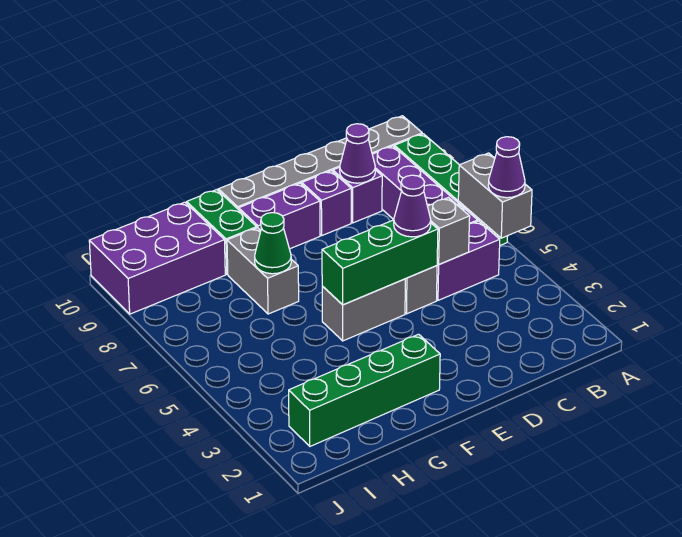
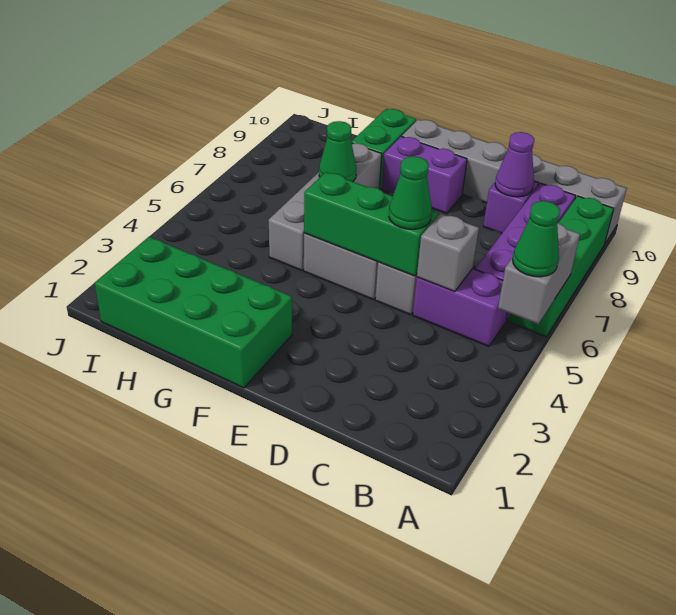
purple cone A5 level 3 -> green cone A5 level 3
purple cone D5 level 3 -> green cone D5 level 3
purple brick D9 level 1 -> none
green brick F2:I2 level 1 -> green brick F1:I2 level 1
grey brick G7:G8 level 1 -> grey brick G5:G8 level 1
purple brick H9:J10 level 1 -> none

